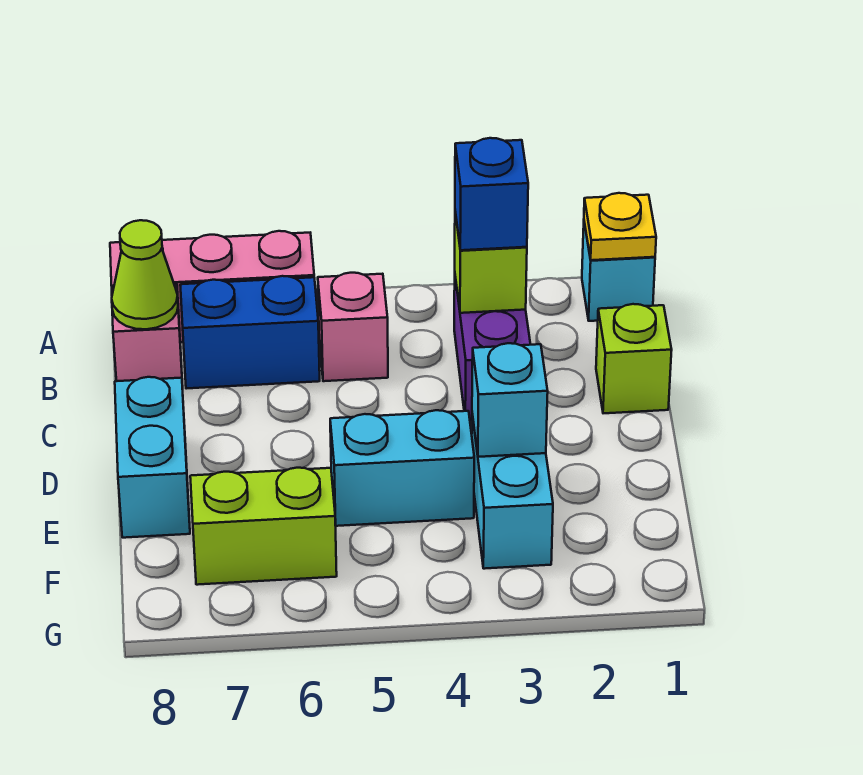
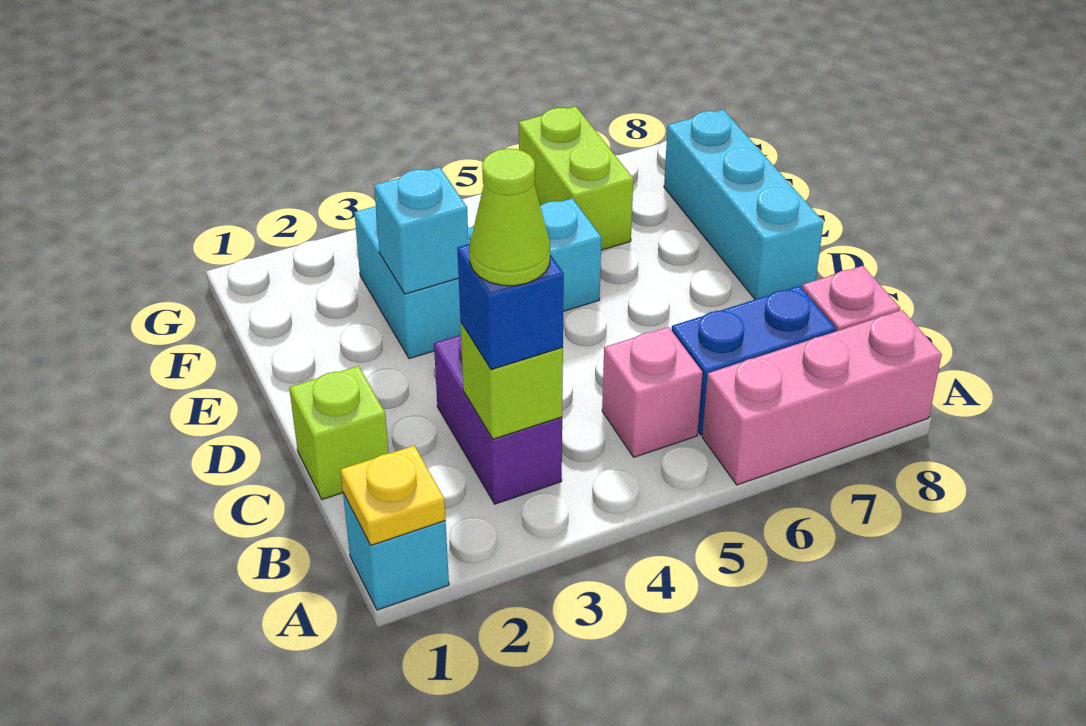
lime cone B8 level 2 -> lime cone B3 level 4
cyan brick D8:E8 level 1 -> cyan brick D8:F8 level 1
lime brick F6:F7 level 1 -> lime brick F6:G6 level 1

